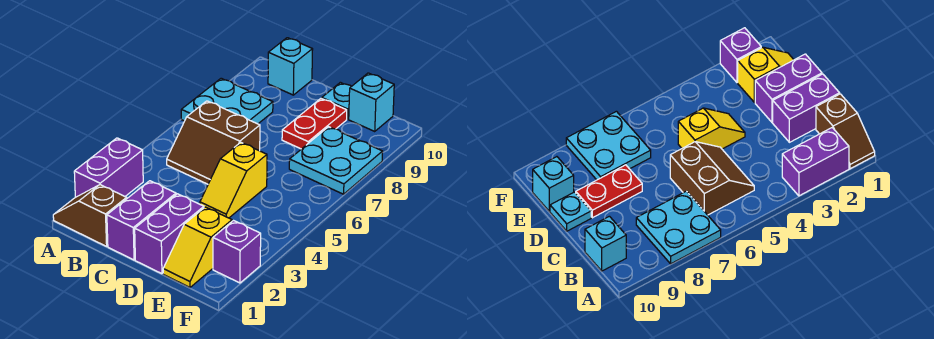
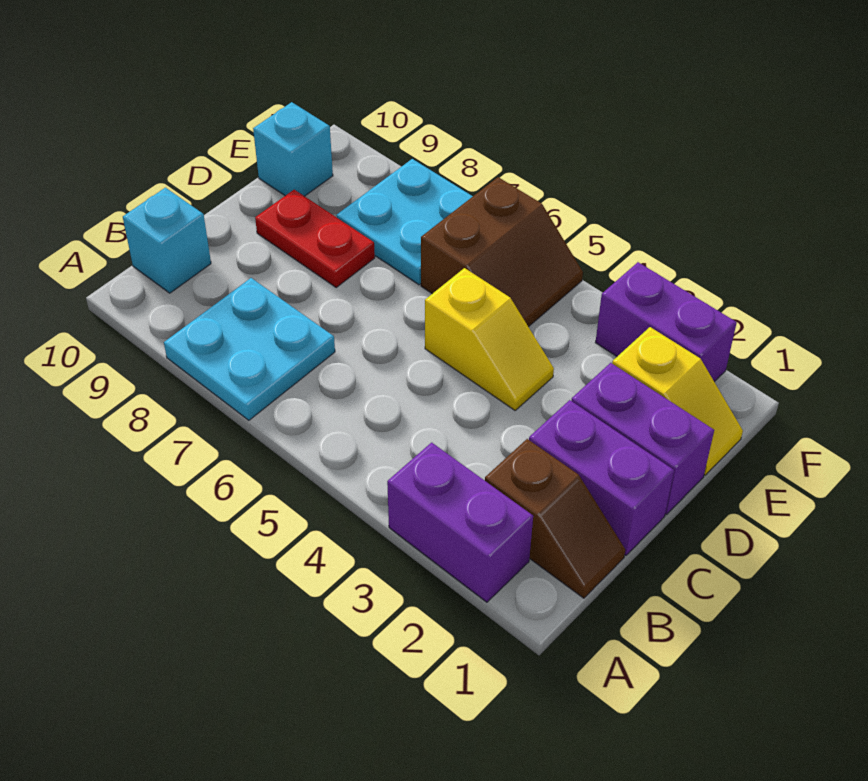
brown slope A1:B1 level 1 top B -> brown slope B1:B2 level 1 top 2
brown slope B5:C6 level 1 top 6 -> brown slope E5:F6 level 1 top 6
cyan plate D10 level 1 -> none
purple brick F2 level 1 -> purple brick F2:F3 level 1

